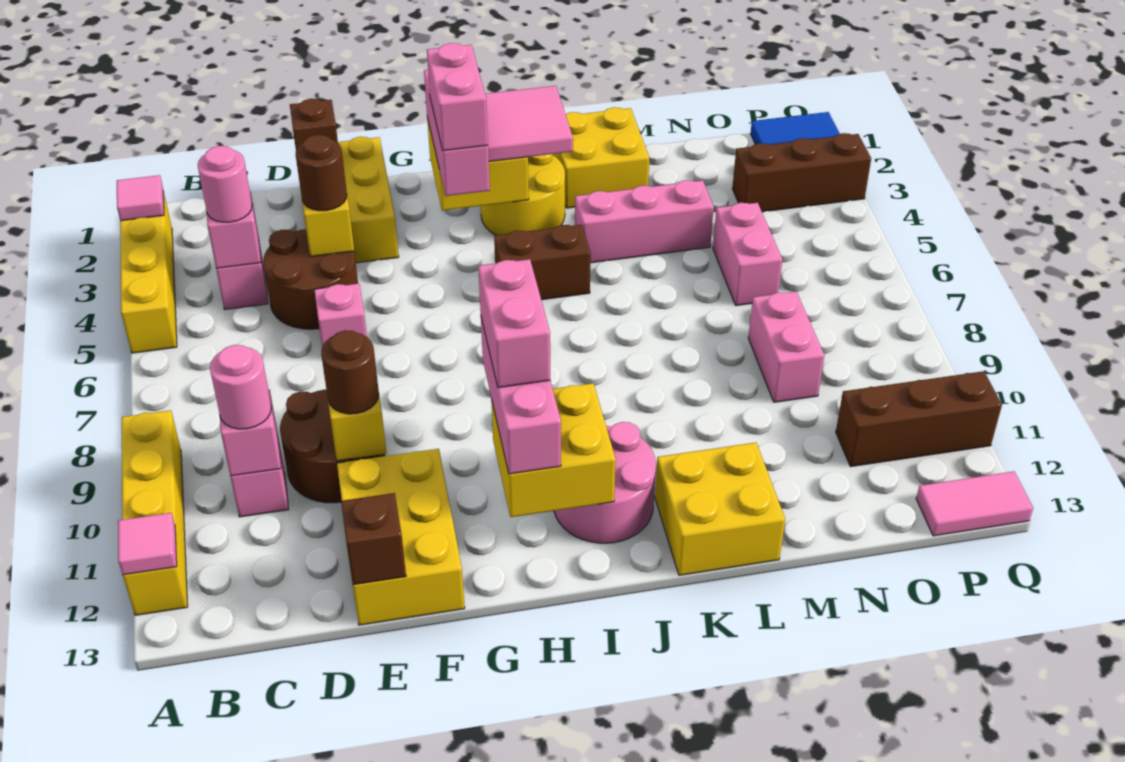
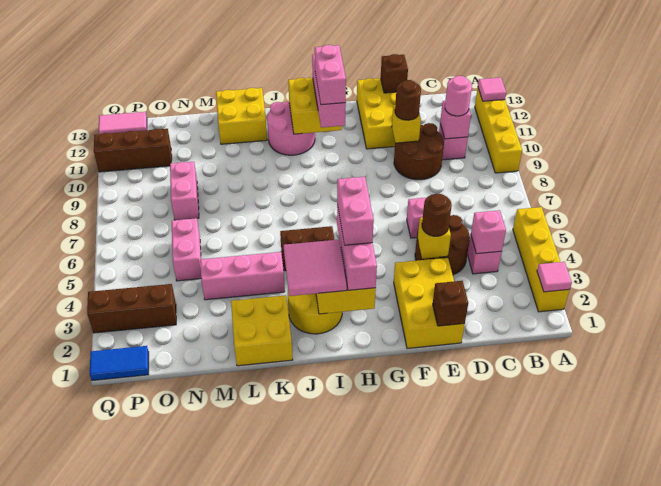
pink round brick C4 level 3 -> none

